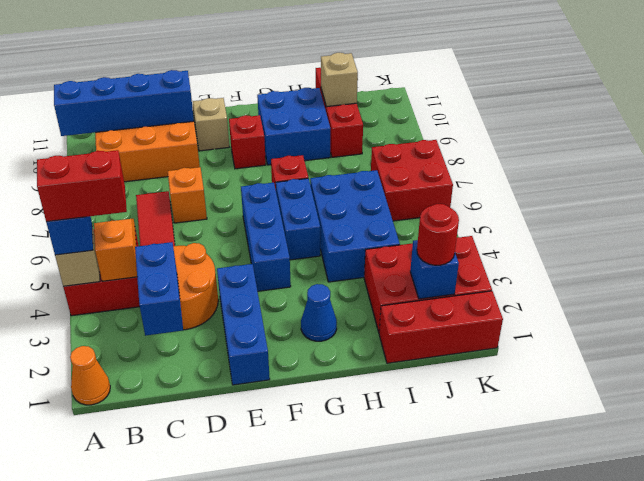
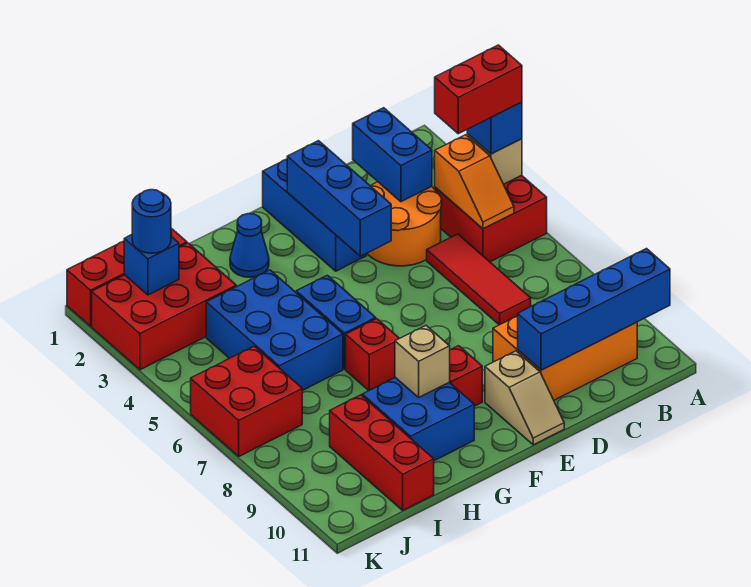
orange cone A1 level 1 -> none
orange brick D7 level 1 -> none
blue brick F4:F6 level 1 -> blue brick E2:E4 level 2
tan brick I10 level 2 -> tan brick G9 level 2
red round brick J2 level 3 -> blue round brick J2 level 3

